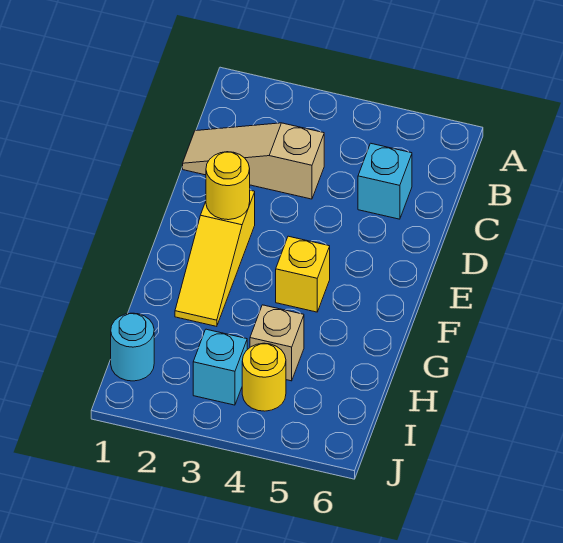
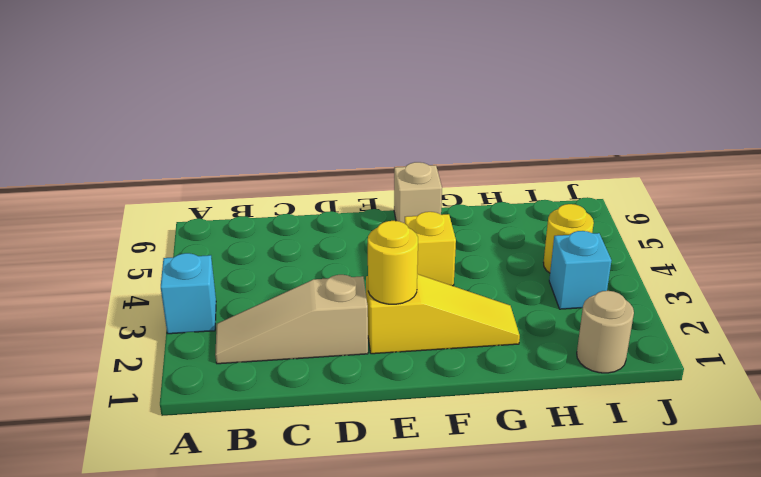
tan slope C1:C3 level 1 top 3 -> tan slope B2:D2 level 1 top D
cyan brick C5 level 1 -> cyan brick A3 level 1
tan brick H4 level 1 -> tan brick F6 level 1
cyan round brick I1 level 1 -> tan round brick I1 level 1

